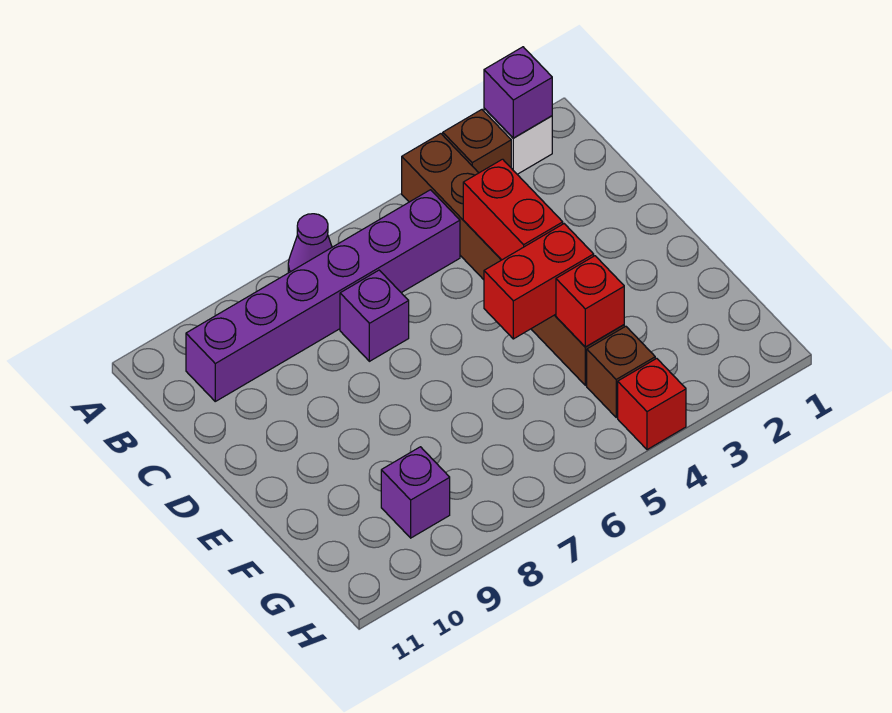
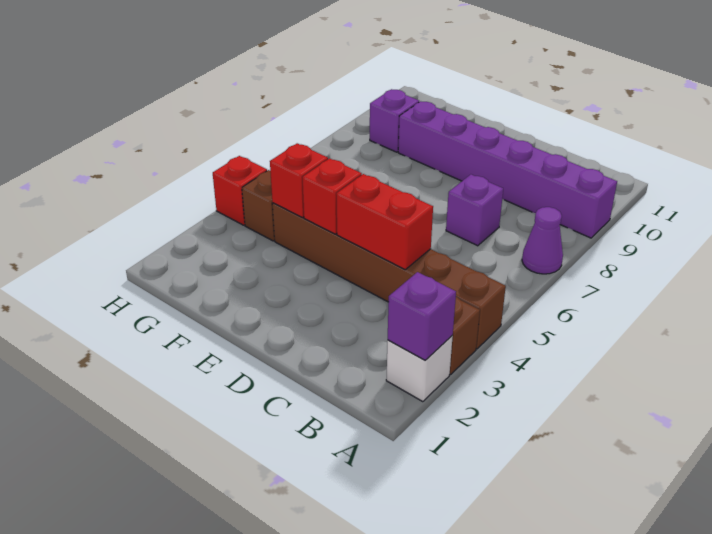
purple brick B5:B10 level 1 -> purple brick A9:F9 level 1
red brick E4:E5 level 2 -> red brick E4 level 2

